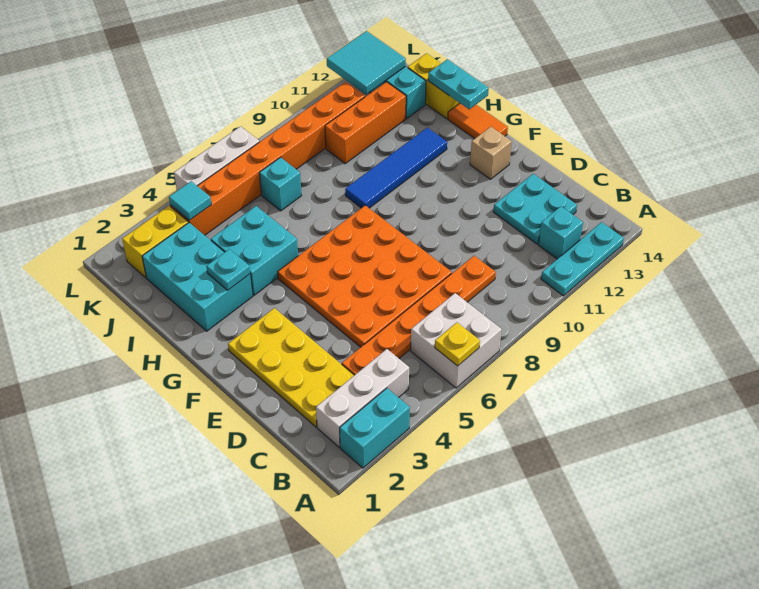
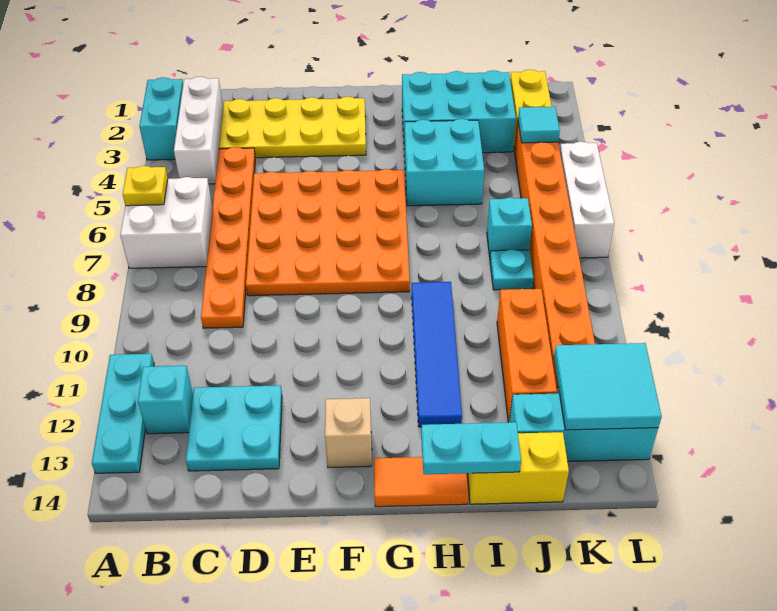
cyan plate H3 level 2 -> cyan plate J8 level 1

